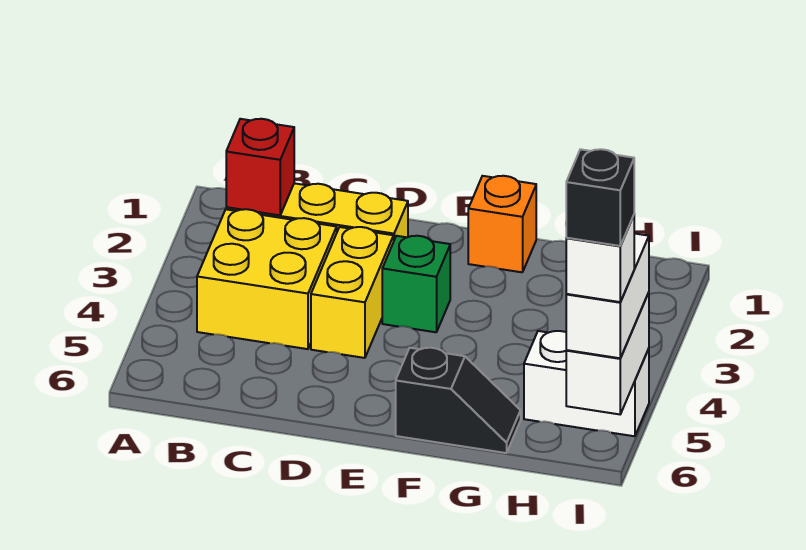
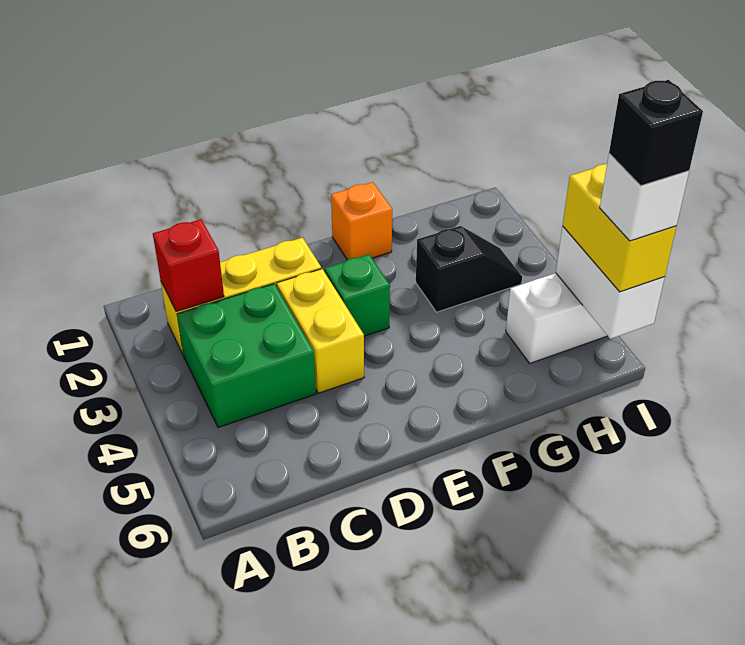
yellow brick B3:C4 level 1 -> green brick B3:C4 level 1
black slope F6:G6 level 1 top F -> black slope G3:H3 level 1 top G
white brick I5:I6 level 3 -> yellow brick I5:I6 level 3

